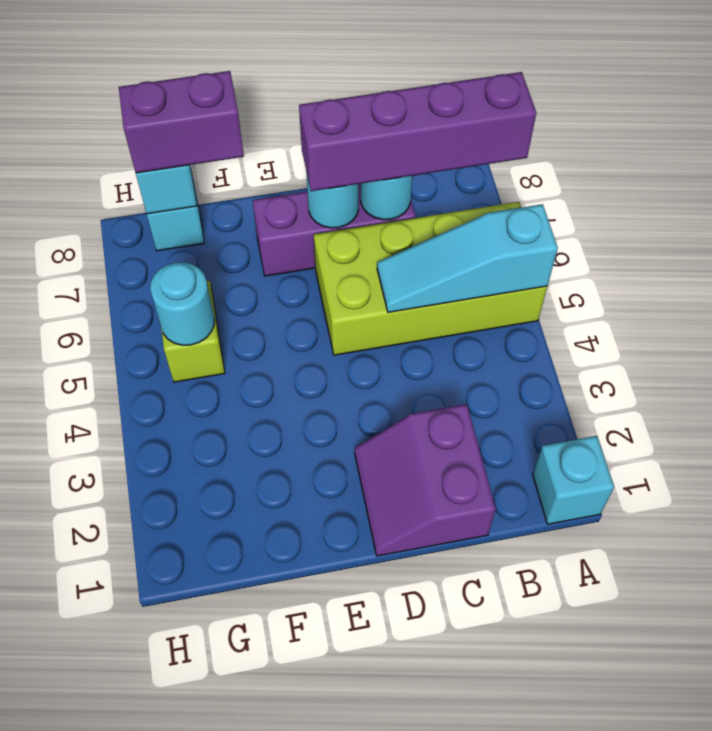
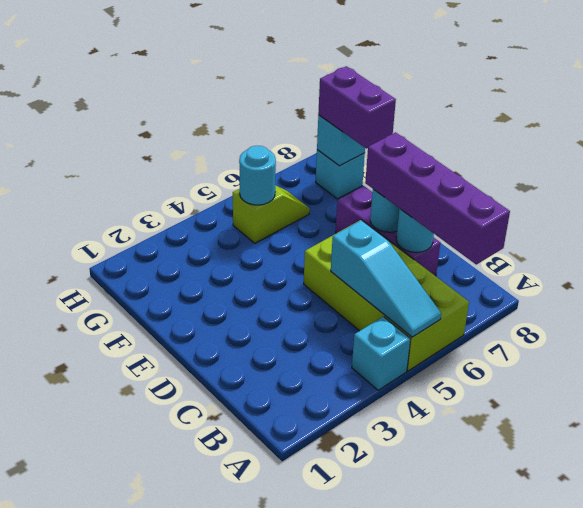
cyan brick A1 level 1 -> cyan brick A4 level 1
cyan slope A5:C5 level 2 top A -> cyan slope A5:C5 level 2 top C
purple slope C1:D2 level 1 top C -> none

